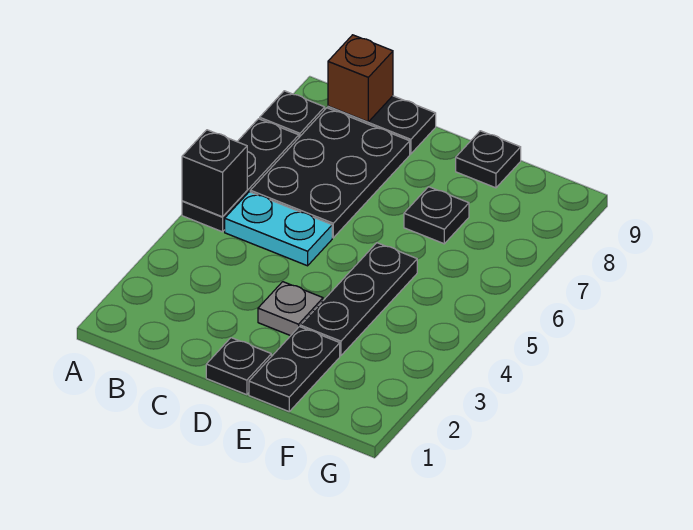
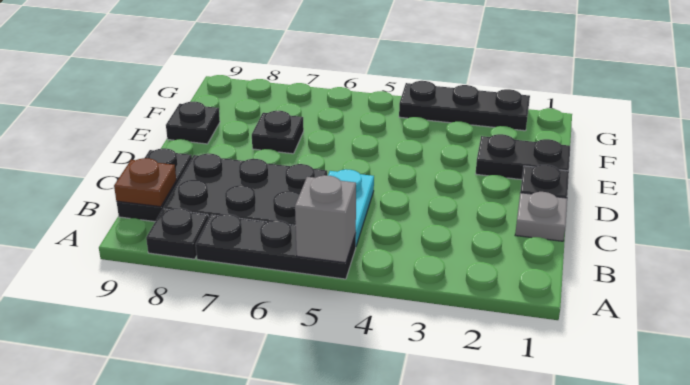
black brick A5 level 2 -> grey brick A5 level 2
brown brick B9 level 2 -> brown plate B9 level 2
grey plate D3 level 1 -> grey plate C1 level 1
black plate E3:E5 level 1 -> black plate G2:G4 level 1

